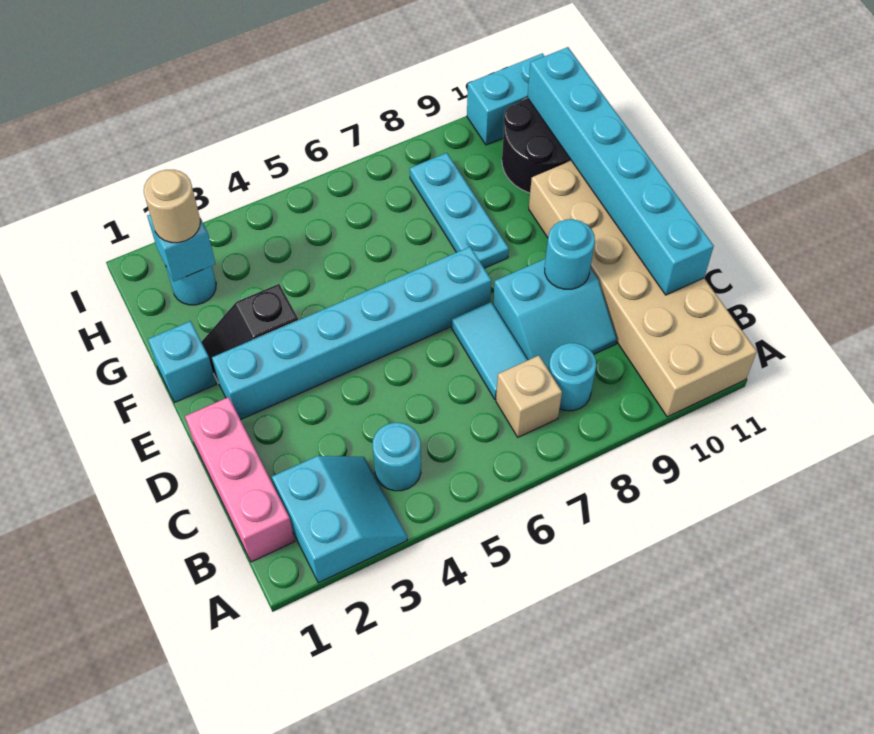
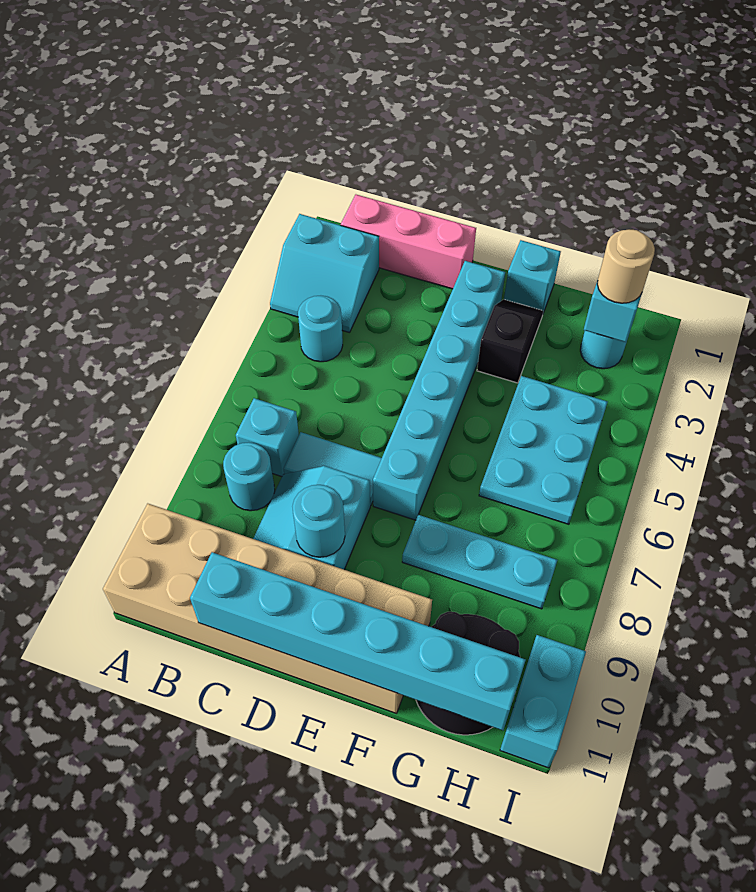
tan brick B7 level 1 -> cyan brick B7 level 1
none -> cyan plate G4:H6 level 1

